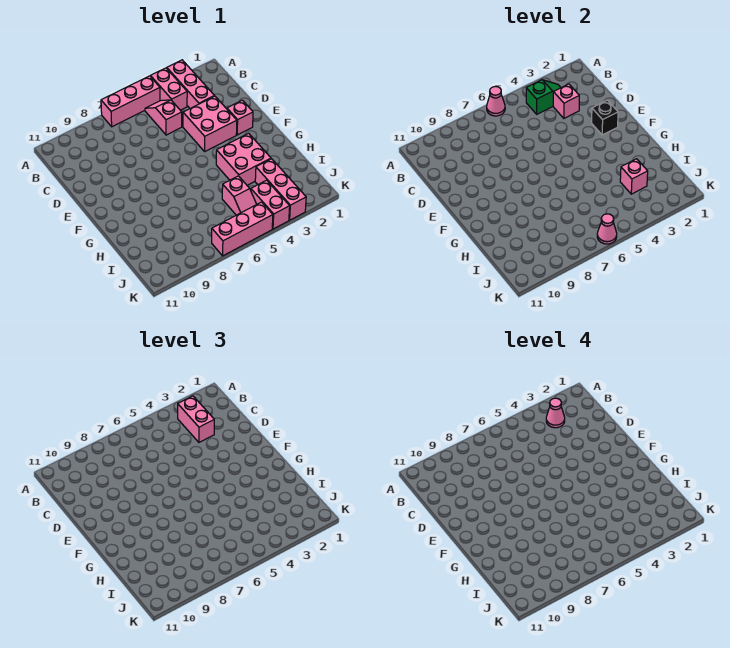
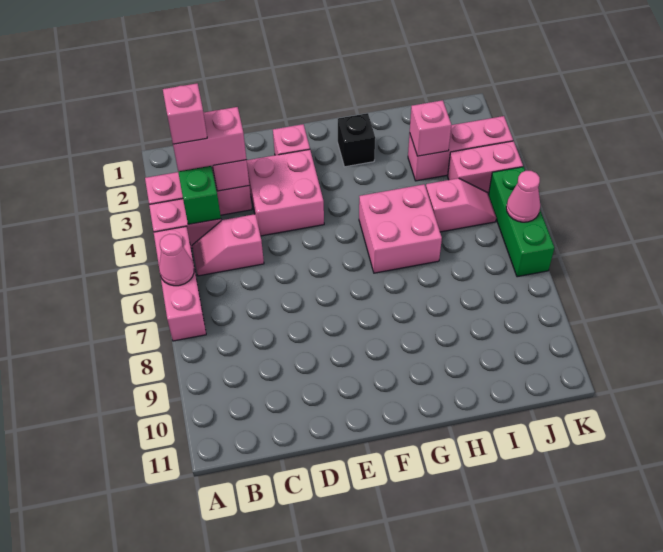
pink cone B3 level 4 -> pink brick B3 level 4
black brick E2 level 2 -> black brick G2 level 1
pink brick G3:H4 level 1 -> pink brick G5:H6 level 1
pink brick K5:K7 level 1 -> green brick K5:K7 level 1

